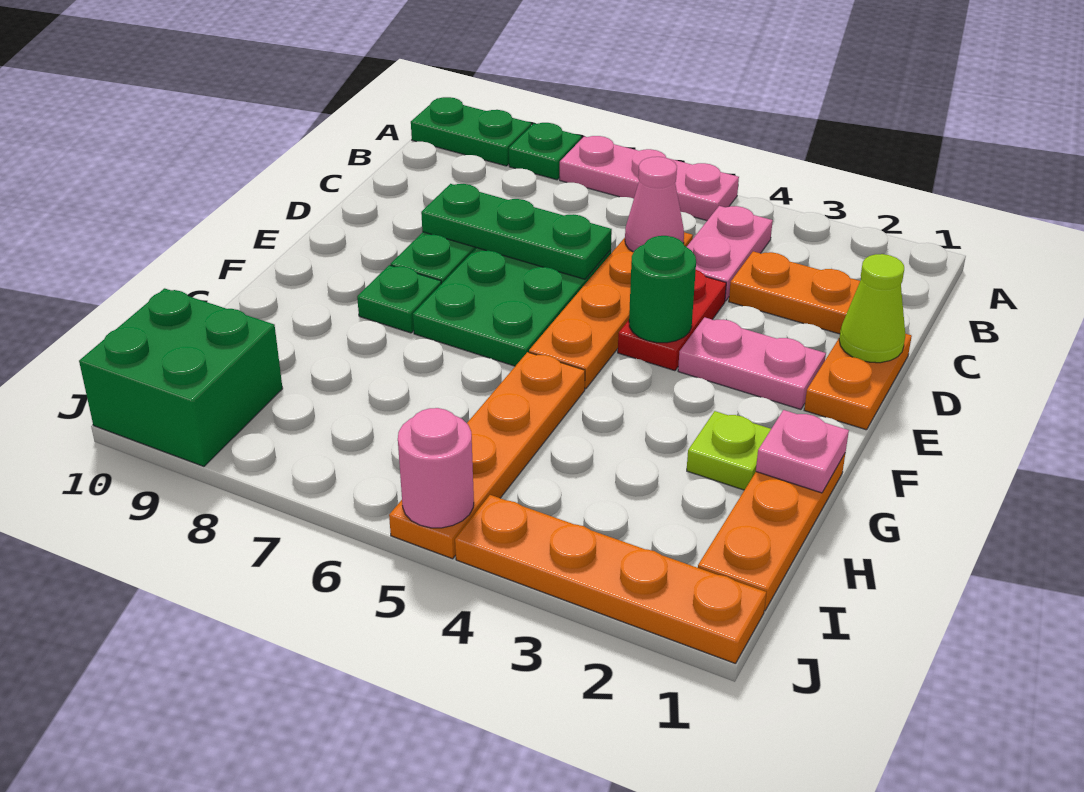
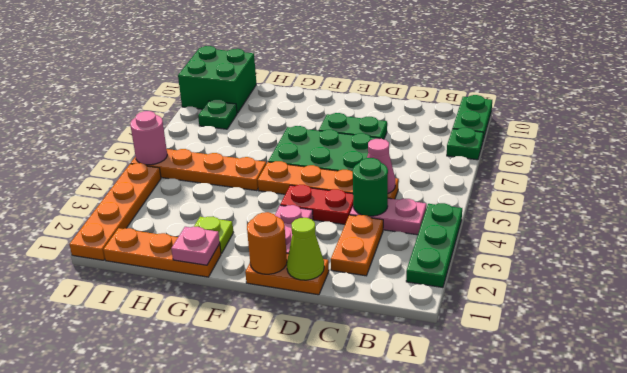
pink plate A5:A7 level 1 -> none
green plate D6:D8 level 2 -> green plate A2:A4 level 1
none -> orange round brick E1 level 2
green round brick E4 level 2 -> green round brick C4 level 2
green plate F8 level 1 -> green plate I8 level 1

